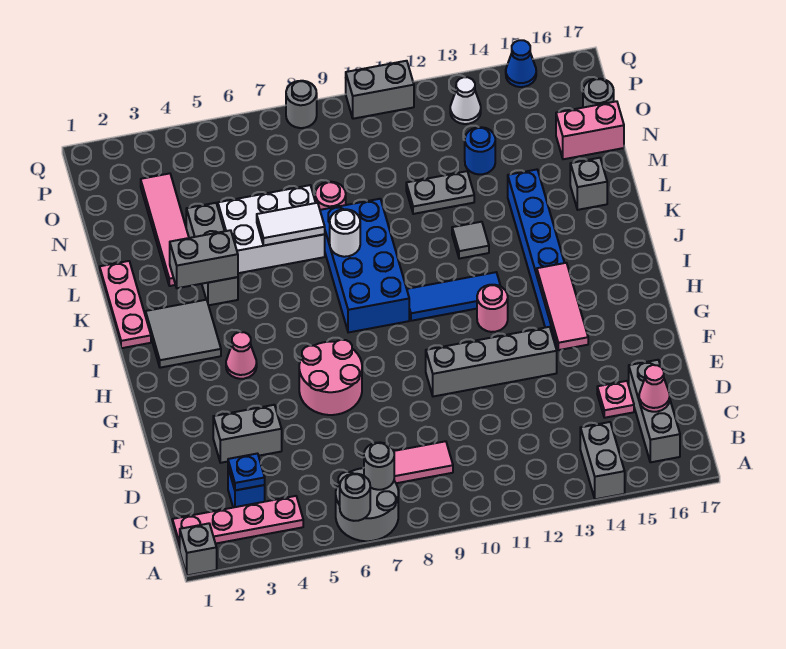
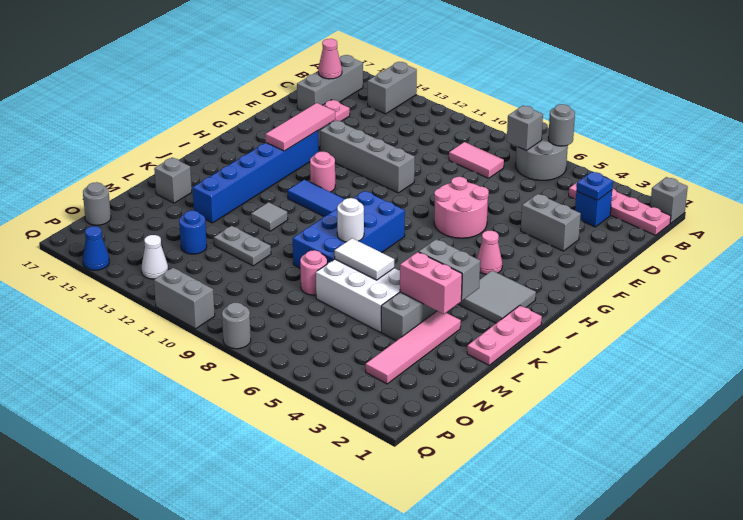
grey round brick B7 level 2 -> grey brick B7 level 2
pink brick N16:N17 level 1 -> pink brick L3:L4 level 2

